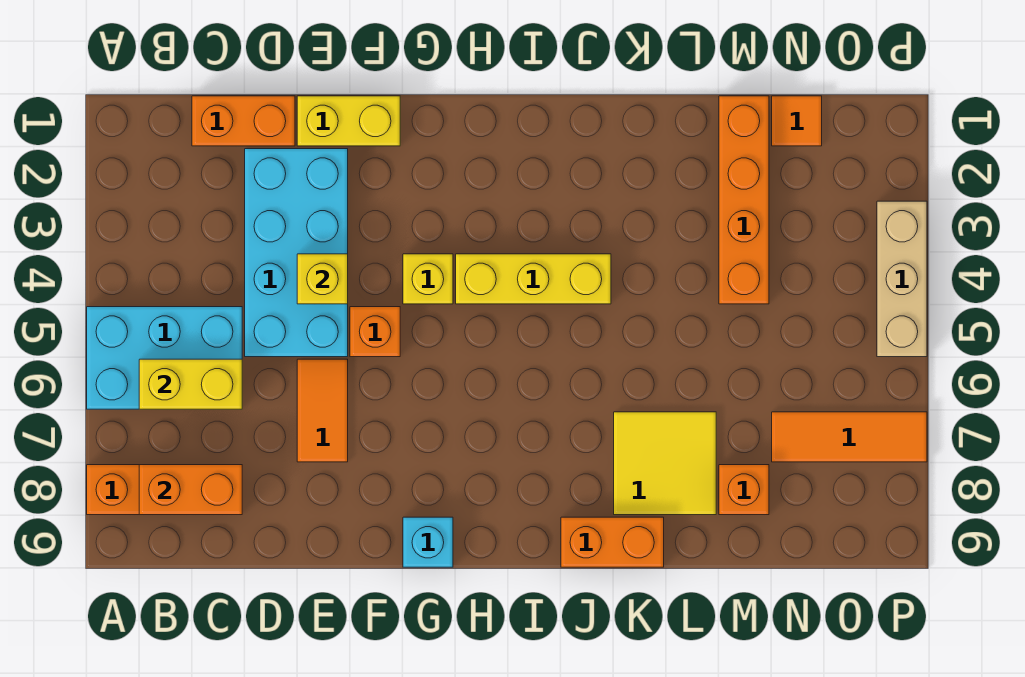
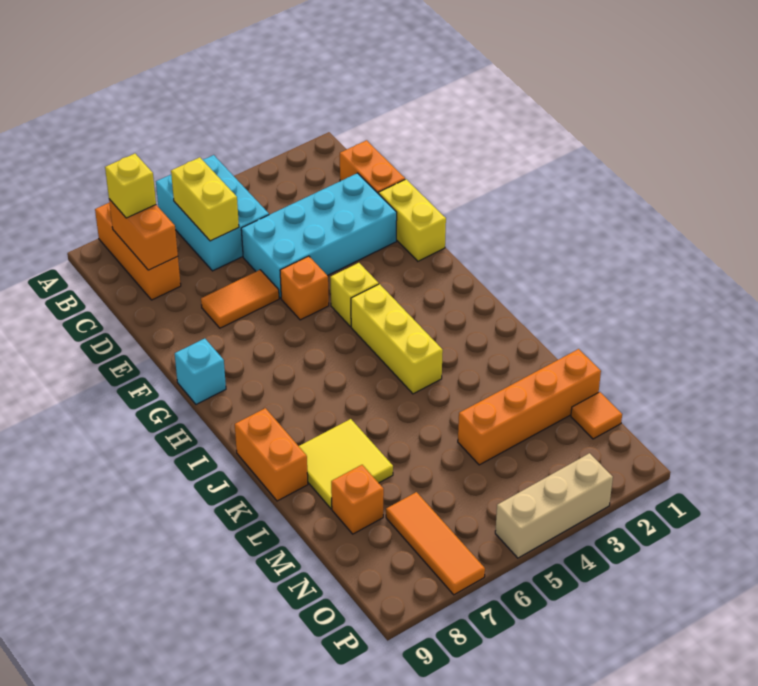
yellow brick E4 level 2 -> yellow brick B8 level 3

